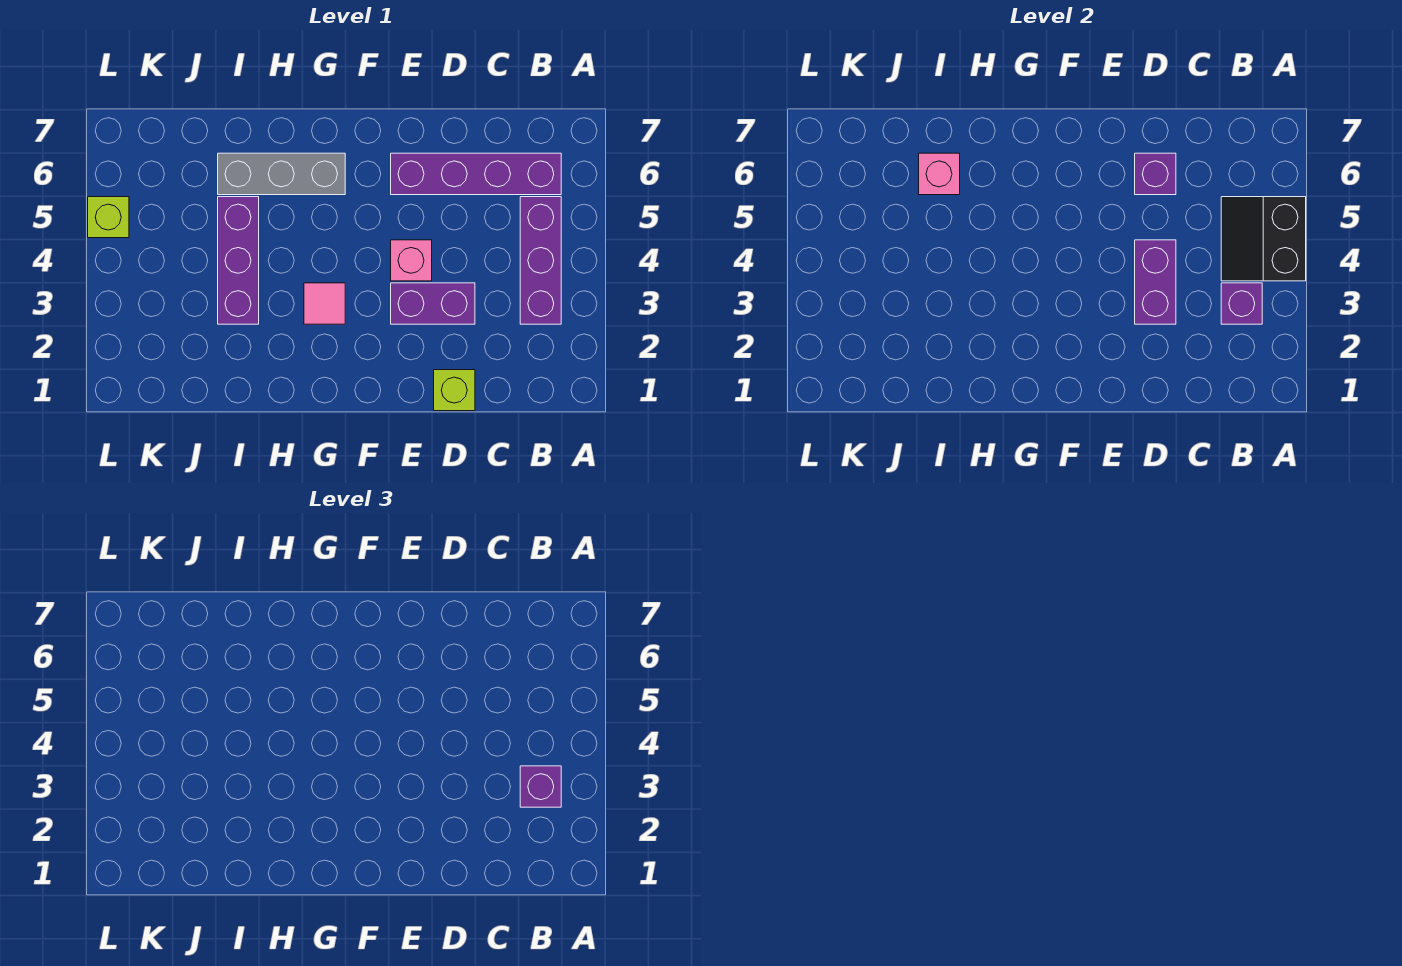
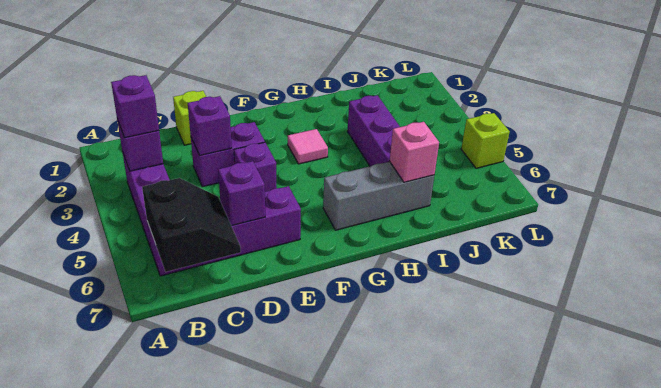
black slope A4:B5 level 2 top A -> black slope B6:C7 level 2 top B
purple brick D3:D4 level 2 -> purple brick D3 level 2
pink brick E4 level 1 -> purple brick E4 level 1

